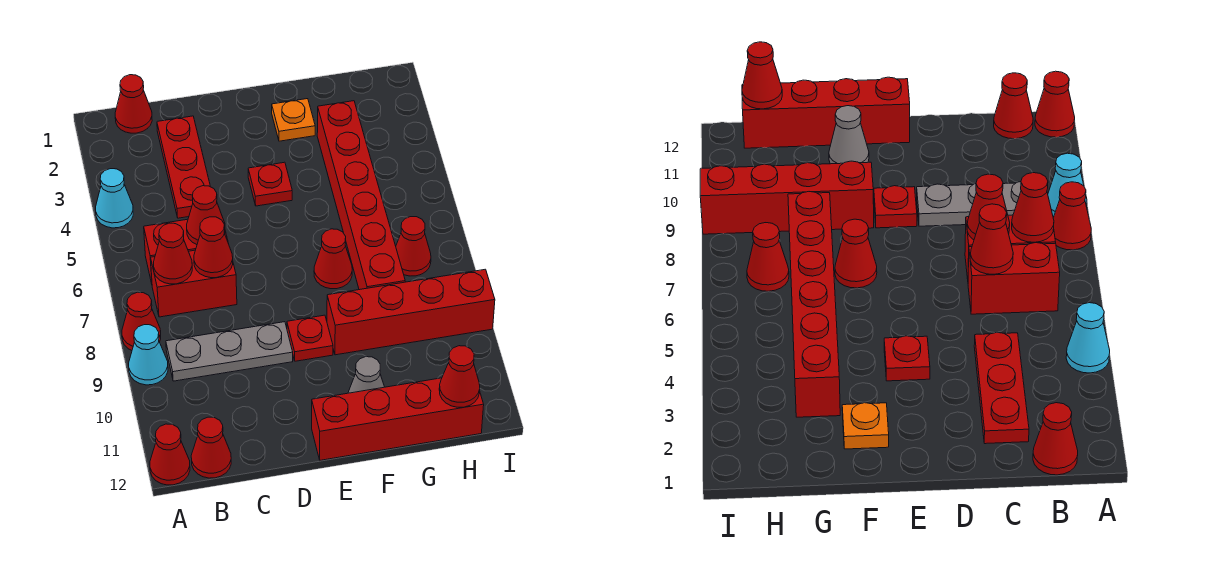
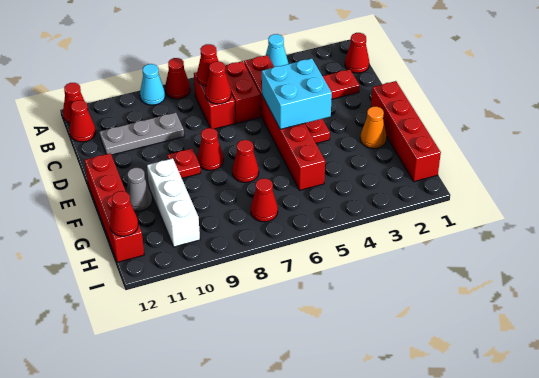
grey plate B9:D9 level 1 -> grey plate C9:C11 level 1
red cone C6 level 2 -> red cone E8 level 1
none -> cyan brick D4:E5 level 2
orange plate F2 level 1 -> orange cone F2 level 1
red brick F9:I9 level 1 -> red brick E1:H1 level 1
none -> white brick F10:H10 level 1
red brick G3:G8 level 1 -> red brick B5:G5 level 1

